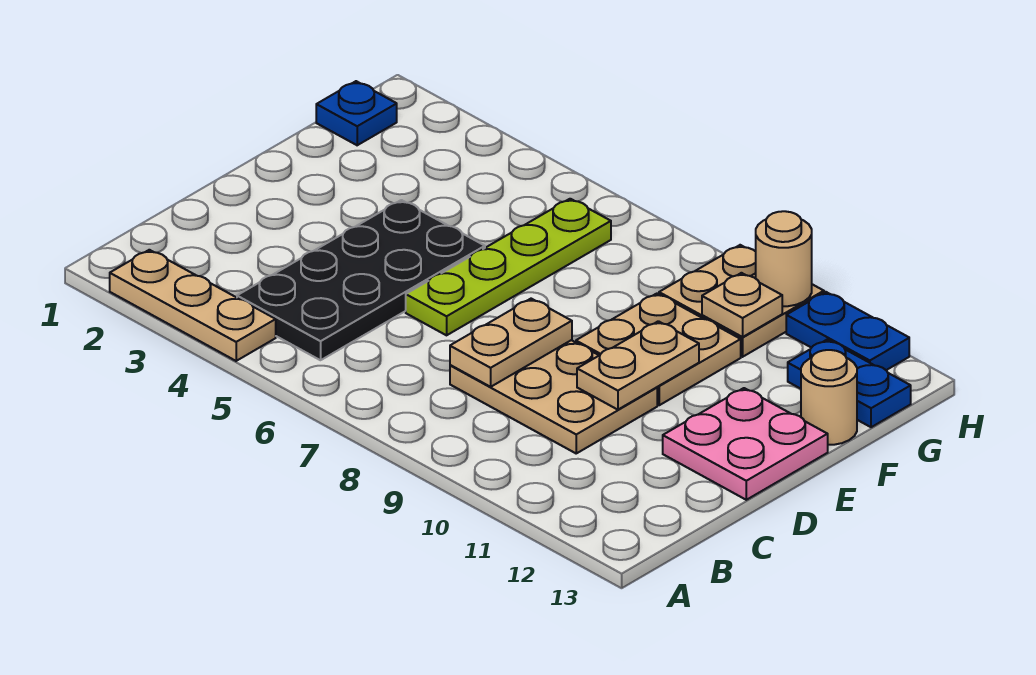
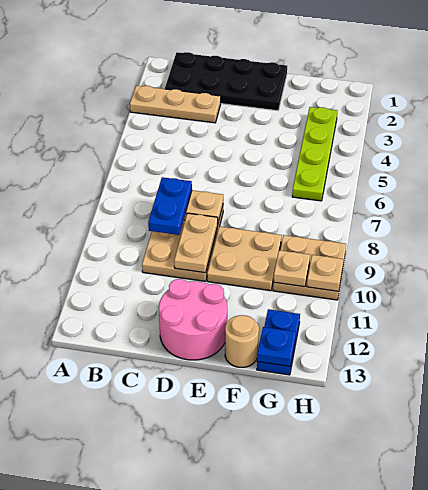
tan plate A2:A4 level 1 -> tan plate A3:C3 level 1
black plate B4:E5 level 1 -> black plate B1:E2 level 1
lime plate D6:G6 level 1 -> lime plate G3:G6 level 1
tan plate D10:E10 level 2 -> tan plate D9:D10 level 2
pink plate D12:E13 level 1 -> pink round brick D12:E13 level 1
blue plate G1 level 1 -> blue plate G13 level 2
tan round brick H10 level 2 -> tan plate H10 level 2
blue plate H11:H12 level 1 -> blue plate C8:C9 level 3

